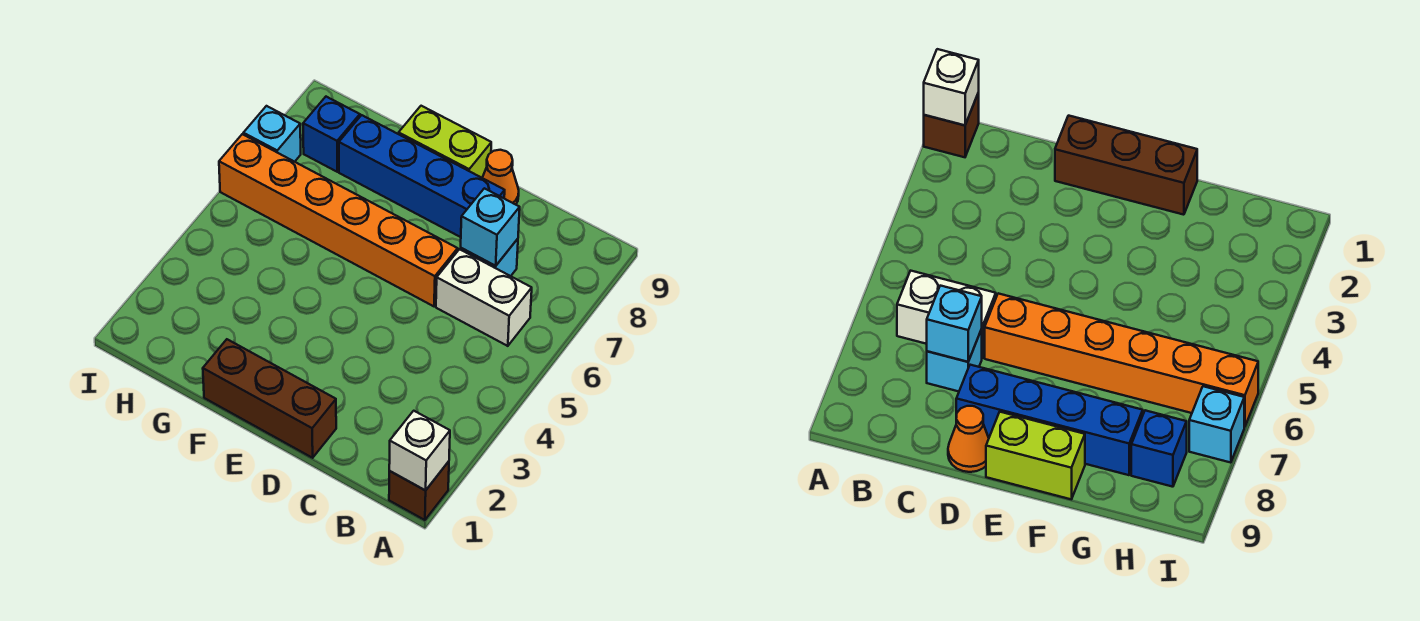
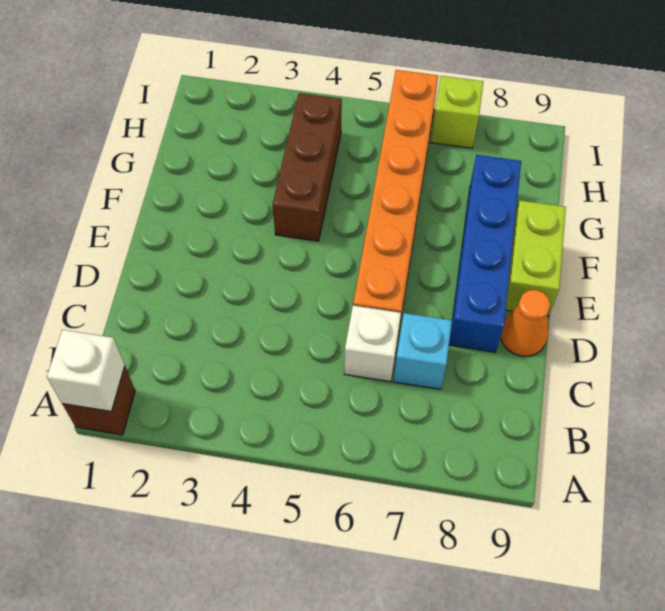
white brick B6:C6 level 1 -> white brick C6 level 1
cyan brick C7 level 2 -> none
brown brick D1:F1 level 1 -> brown brick F4:H4 level 1
blue brick H8 level 1 -> none
cyan brick I7 level 1 -> lime brick I7 level 1

